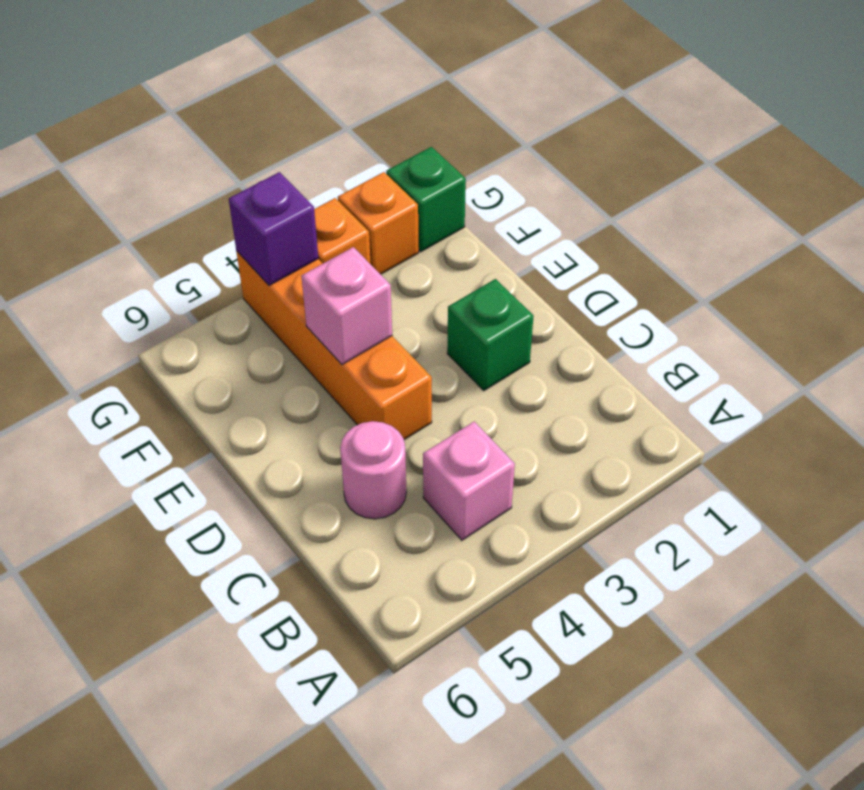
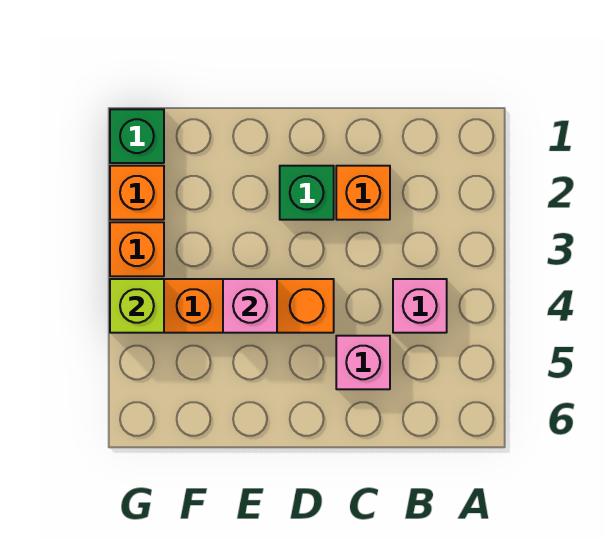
none -> orange brick C2 level 1
pink round brick C5 level 1 -> pink brick C5 level 1
purple brick G4 level 2 -> lime brick G4 level 2

